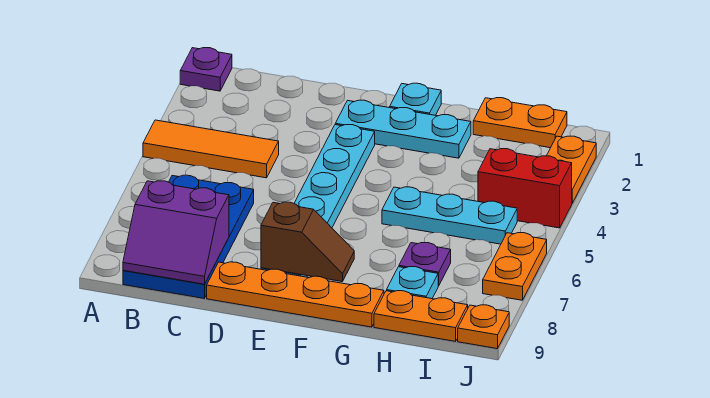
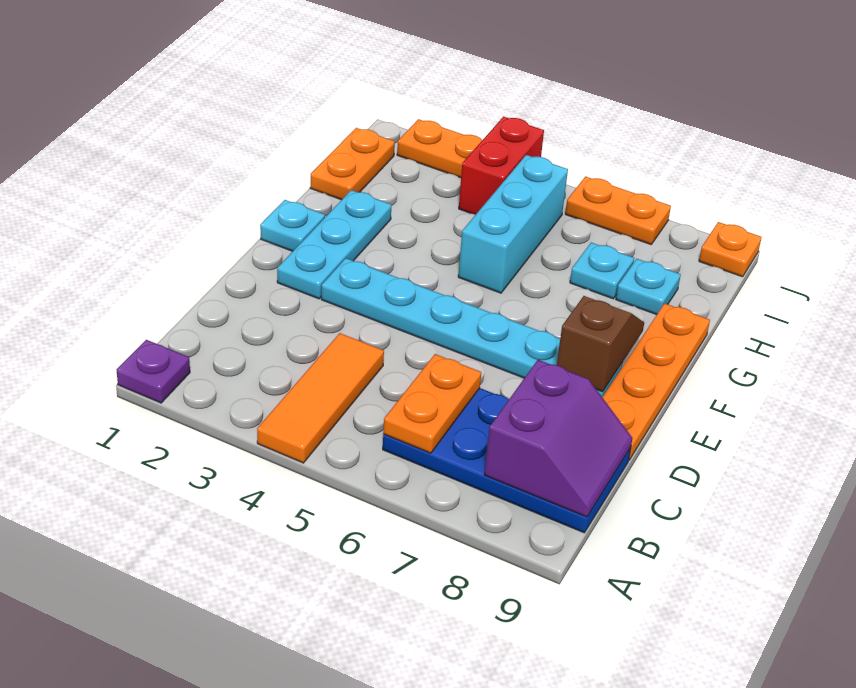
cyan plate G5:I5 level 1 -> cyan brick G5:I5 level 1
purple plate H7 level 1 -> cyan plate H7 level 1
orange plate H9:I9 level 1 -> orange plate B6:C6 level 2

